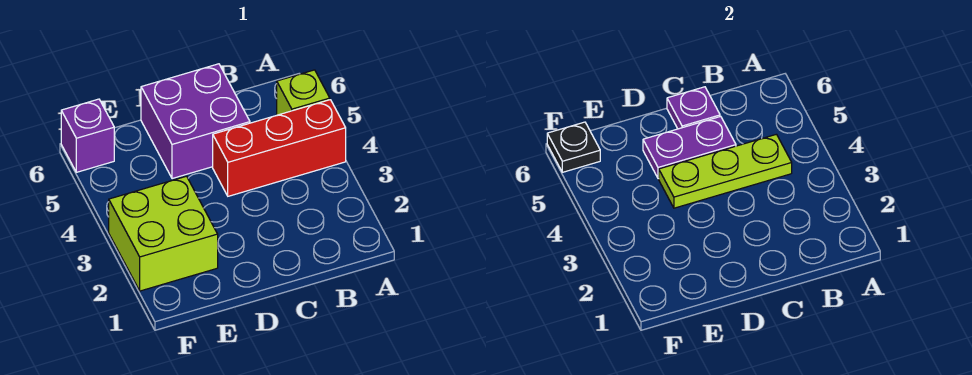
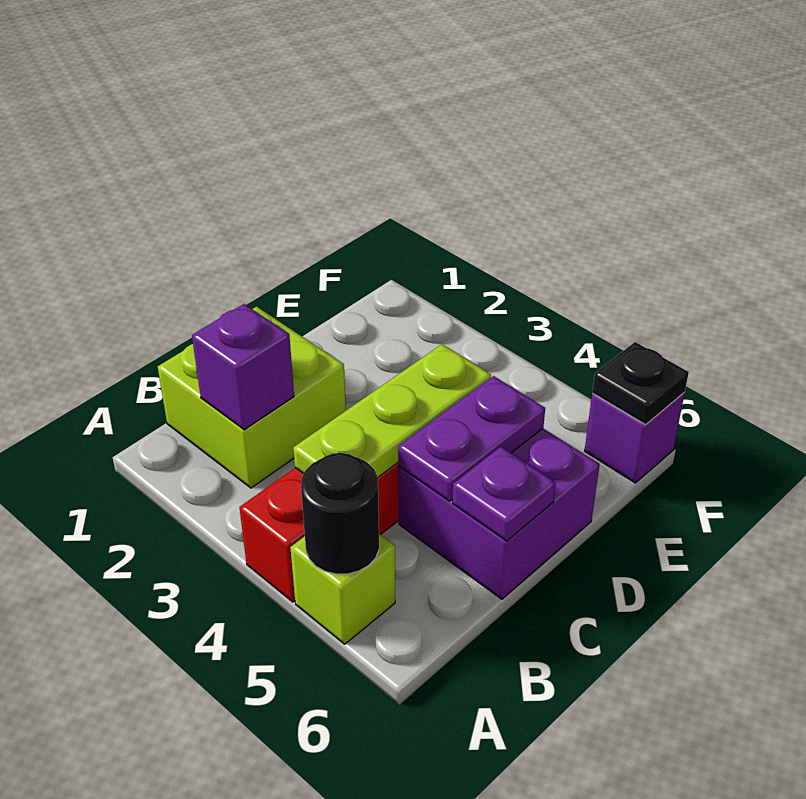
none -> black round brick A5 level 2
none -> purple brick B2 level 2
lime brick E2:F3 level 1 -> lime brick B1:C2 level 1

